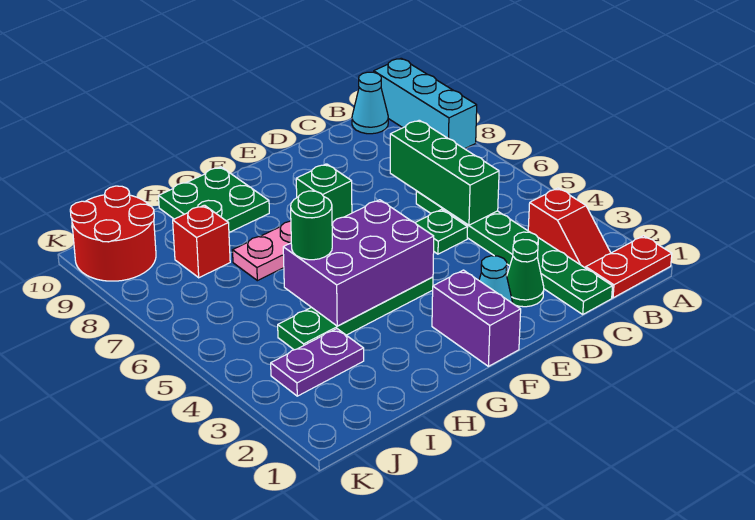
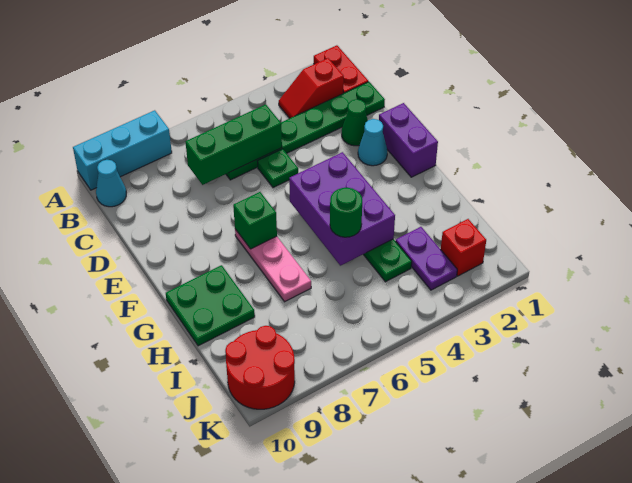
red slope B2:B3 level 1 top 3 -> red slope B2:B3 level 1 top 2
purple brick F1:F2 level 1 -> purple brick E1:F1 level 1
red brick I8 level 1 -> red brick J2 level 1

